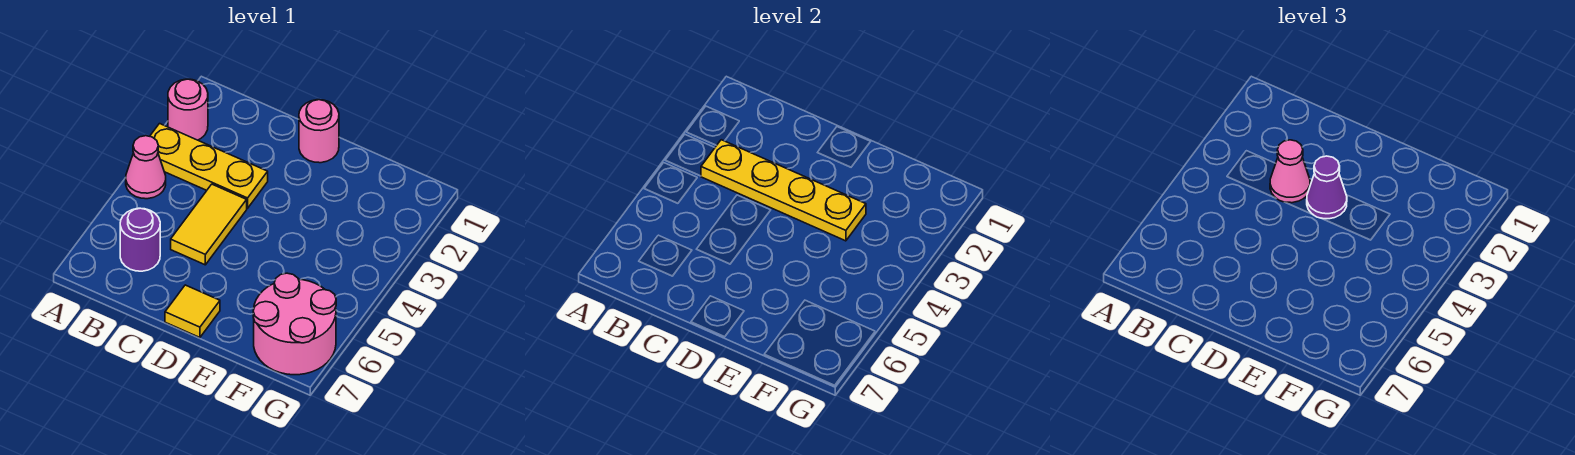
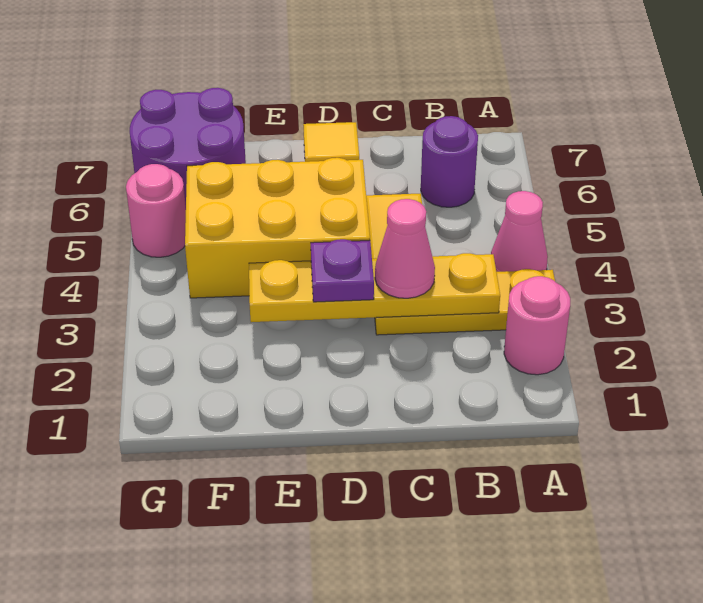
pink round brick D1 level 1 -> pink round brick G5 level 1
purple cone D3 level 3 -> purple plate D3 level 3
none -> yellow brick D4:F5 level 1
pink round brick F6:G7 level 1 -> purple round brick F6:G7 level 1

